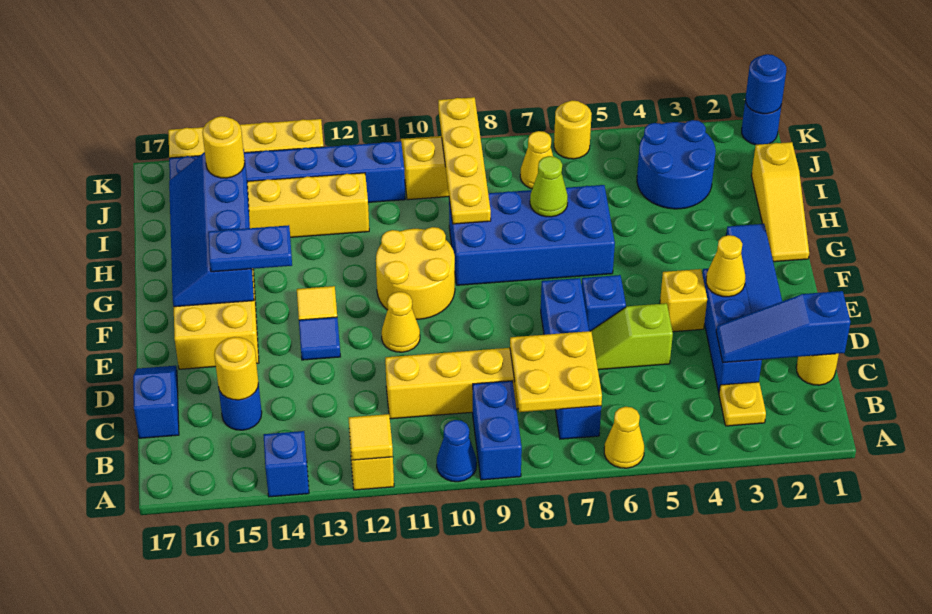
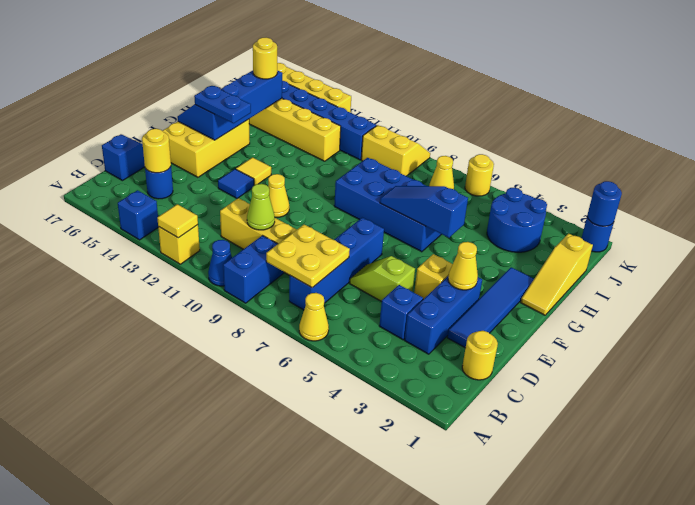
yellow plate B3 level 1 -> none
blue slope C1:C3 level 2 top 1 -> blue slope G5:G7 level 2 top 5
blue brick E6 level 1 -> blue brick C4 level 1
yellow round brick F10:G11 level 1 -> none
lime cone H7 level 2 -> lime cone C10 level 2
yellow plate H9:K9 level 2 -> none

